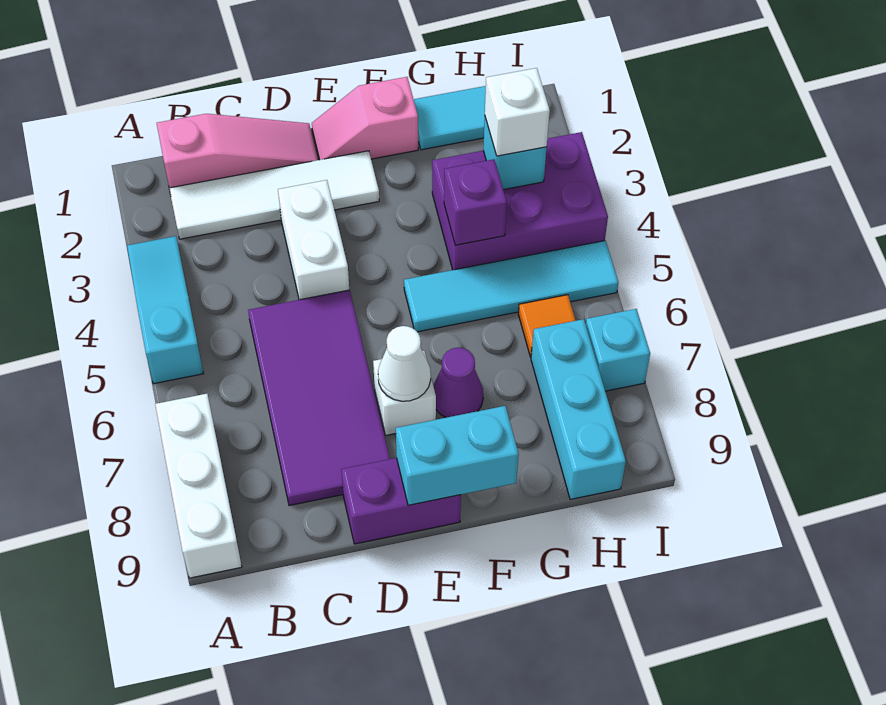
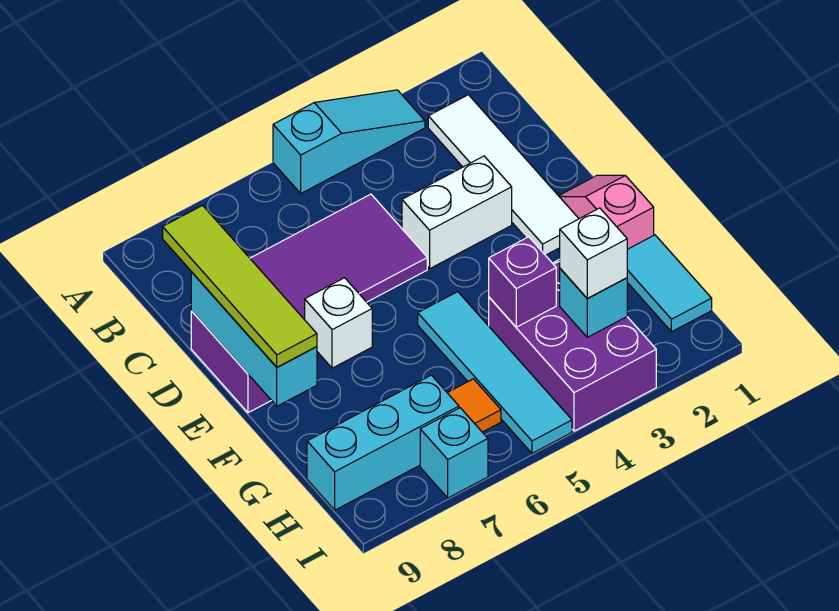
white brick A7:A9 level 1 -> none
pink slope B1:D1 level 1 top B -> none
none -> lime tile C9:F9 level 3
white cone E7 level 2 -> none
cyan brick E9:F9 level 2 -> cyan brick D9:F9 level 2
purple cone F7 level 1 -> none

